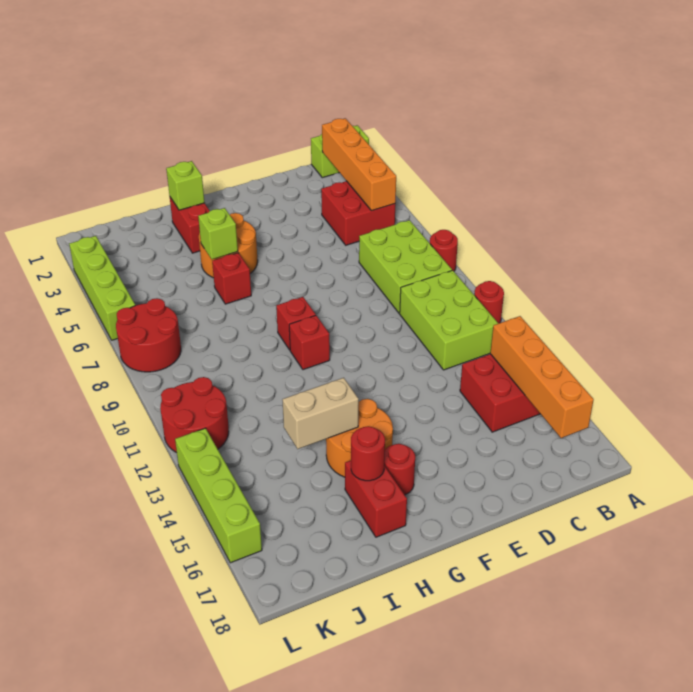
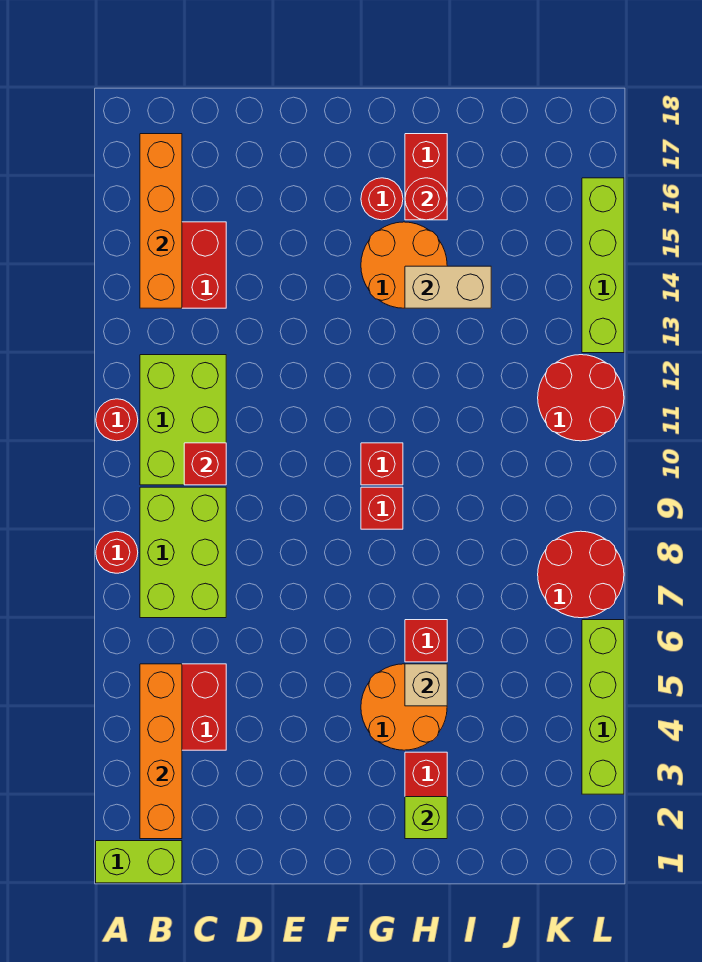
none -> red brick C10 level 2
lime brick H5 level 2 -> tan brick H5 level 2

